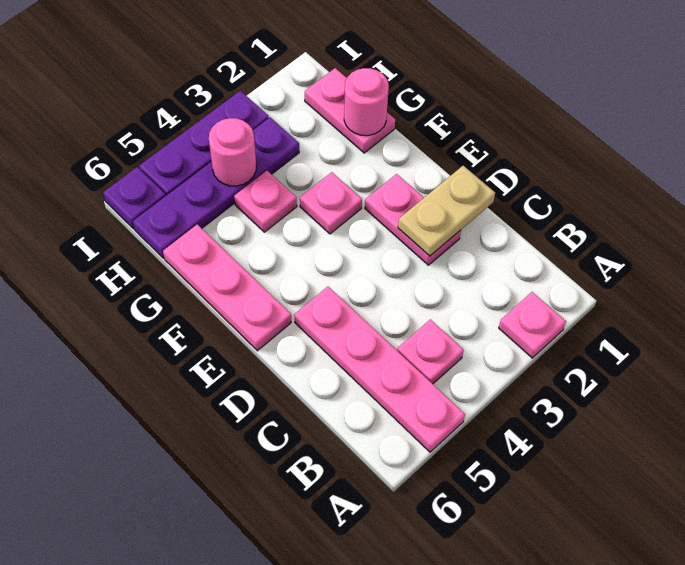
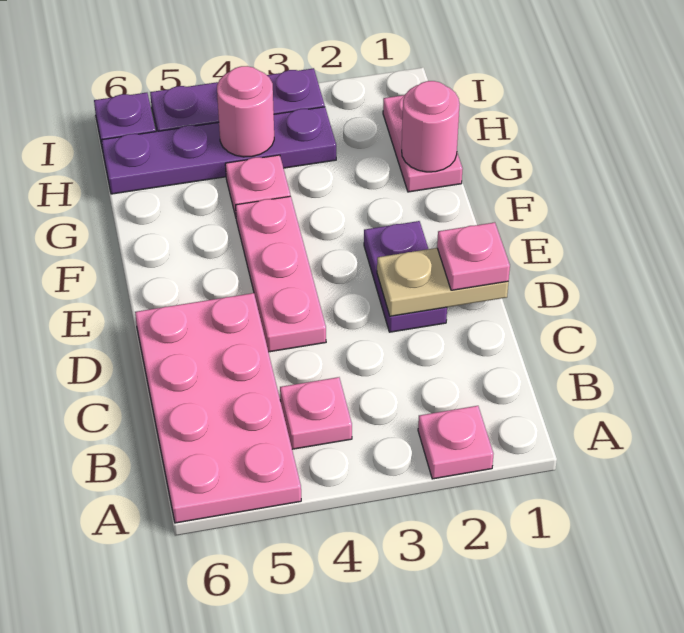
pink plate A5:D5 level 1 -> pink plate A5:D6 level 1
pink plate D2:E2 level 1 -> purple plate D2:E2 level 1
pink plate E6:G6 level 1 -> pink plate D4:F4 level 1
pink plate F3 level 1 -> pink plate D1 level 3

